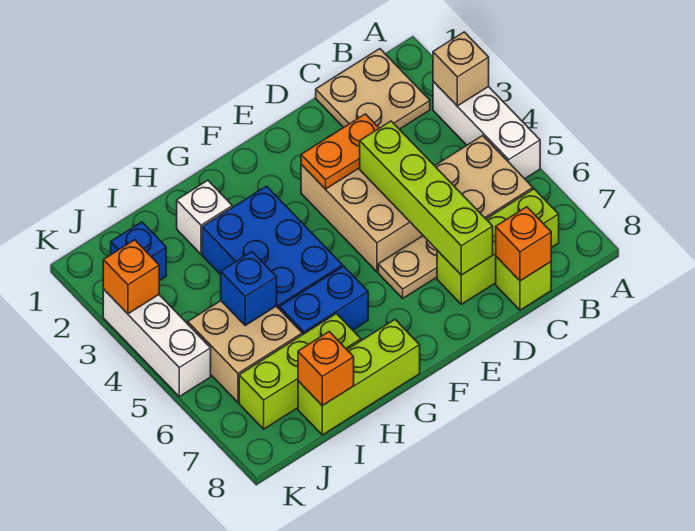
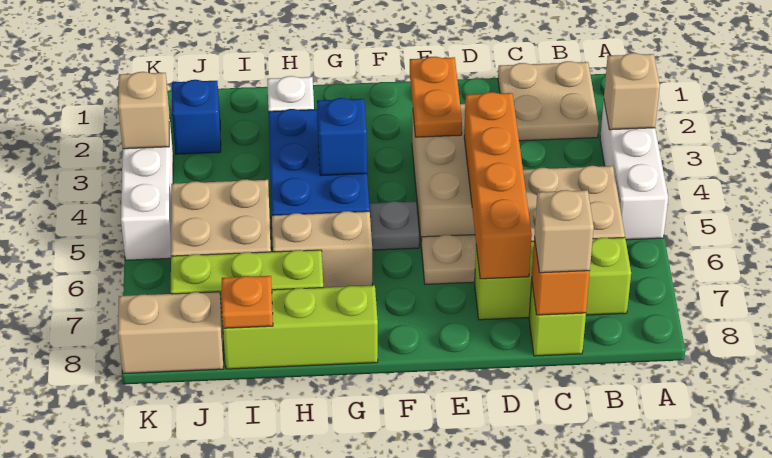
none -> tan brick C8 level 3
orange plate D3:E3 level 2 -> orange plate E2:E3 level 2
lime brick D4:D7 level 2 -> orange brick D4:D7 level 2
none -> grey plate F5 level 1
blue brick G6:H6 level 1 -> tan brick G6:H6 level 1
blue brick I5 level 2 -> blue brick G4 level 2
orange brick I8 level 2 -> orange plate I8 level 2
none -> tan brick J8:K8 level 1
orange brick K3 level 2 -> tan brick K3 level 2

